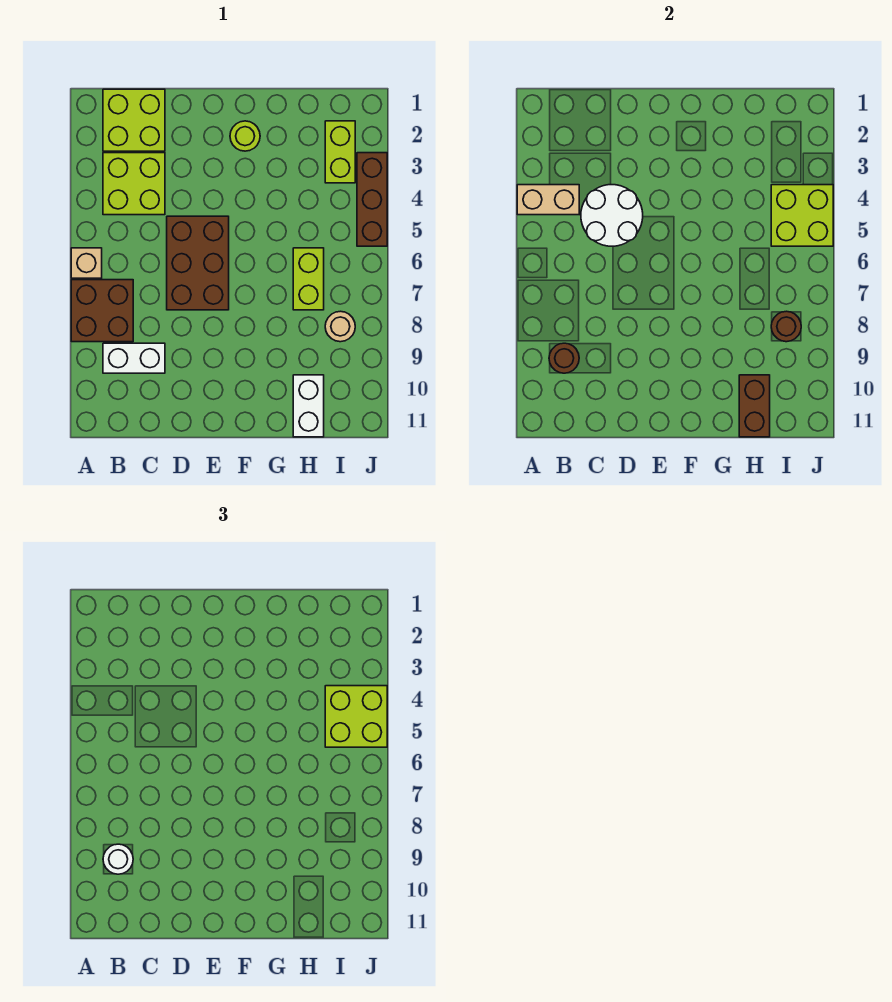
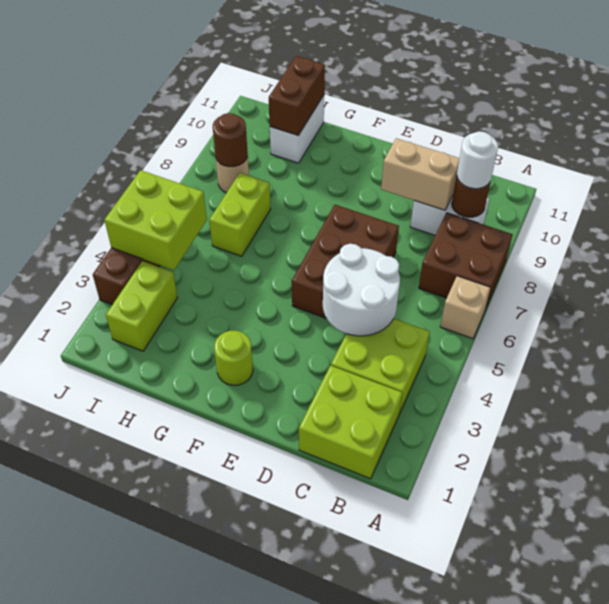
tan brick A4:B4 level 2 -> tan brick C9:D9 level 2
lime brick I4:J5 level 3 -> none

